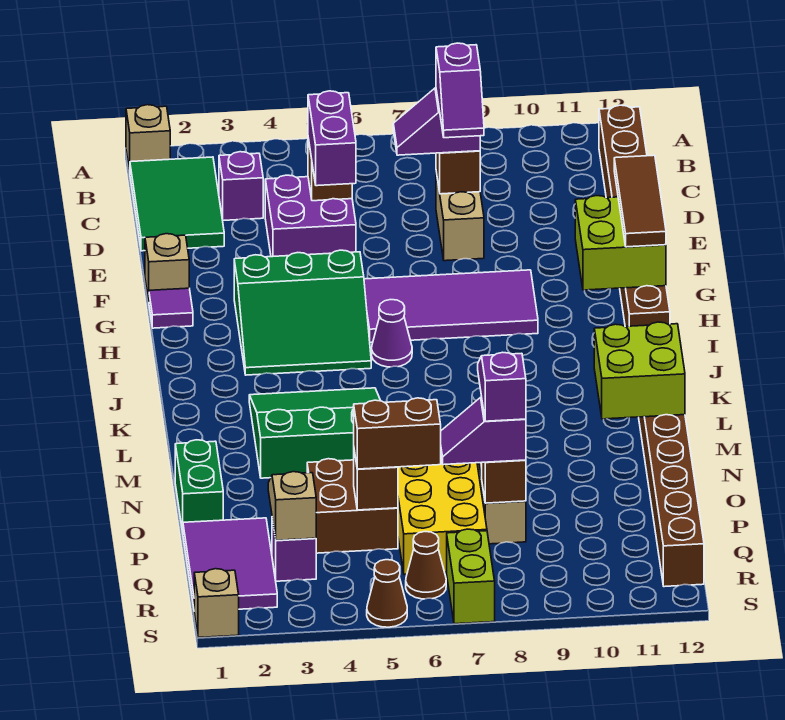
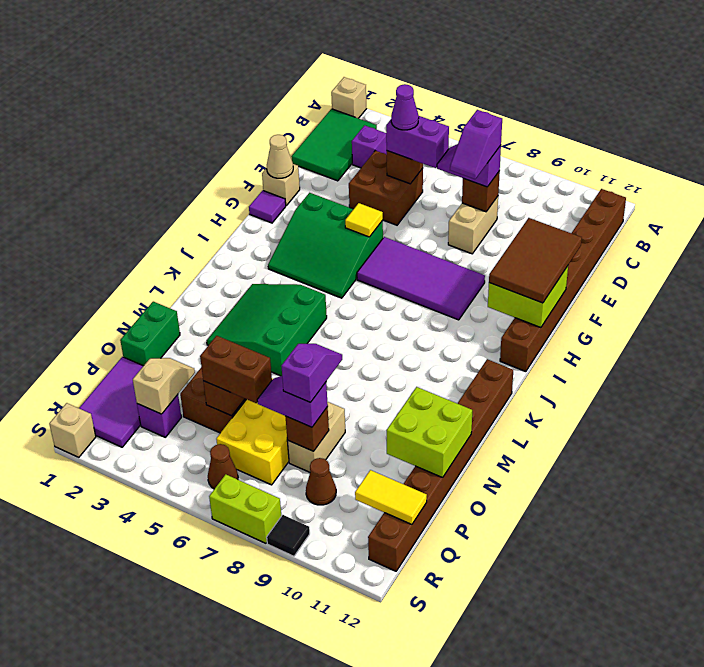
purple brick D4:E5 level 1 -> brown brick D4:E5 level 1
purple brick D5:E5 level 3 -> purple brick D5:D6 level 3
none -> tan cone F1 level 2
brown tile F12:H12 level 3 -> brown tile F11:H12 level 3
none -> yellow tile G5 level 2
purple cone I6 level 1 -> purple cone D5 level 4
green slope K3:M5 level 1 top M -> green slope K3:M5 level 1 top 5
lime brick L11:M12 level 2 -> lime brick N11:O12 level 2
none -> yellow tile Q11:Q12 level 2
lime brick R7:S7 level 1 -> lime brick S7:S8 level 1
brown cone S5 level 1 -> brown cone Q9 level 1
none -> black tile S9 level 1

